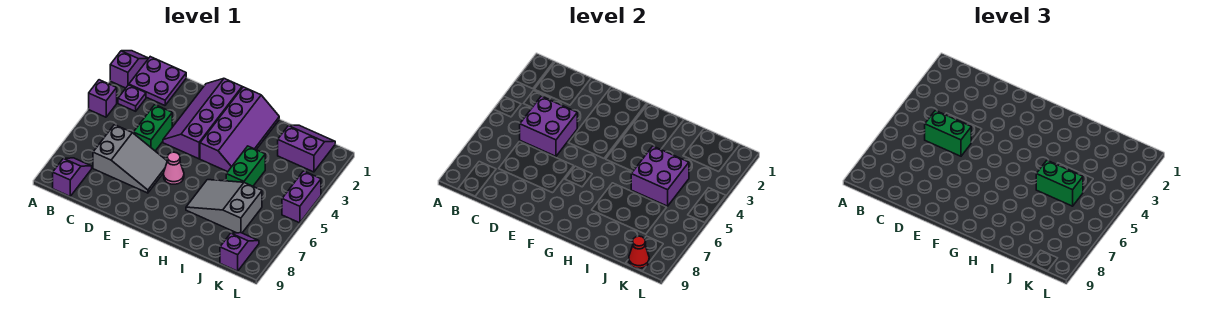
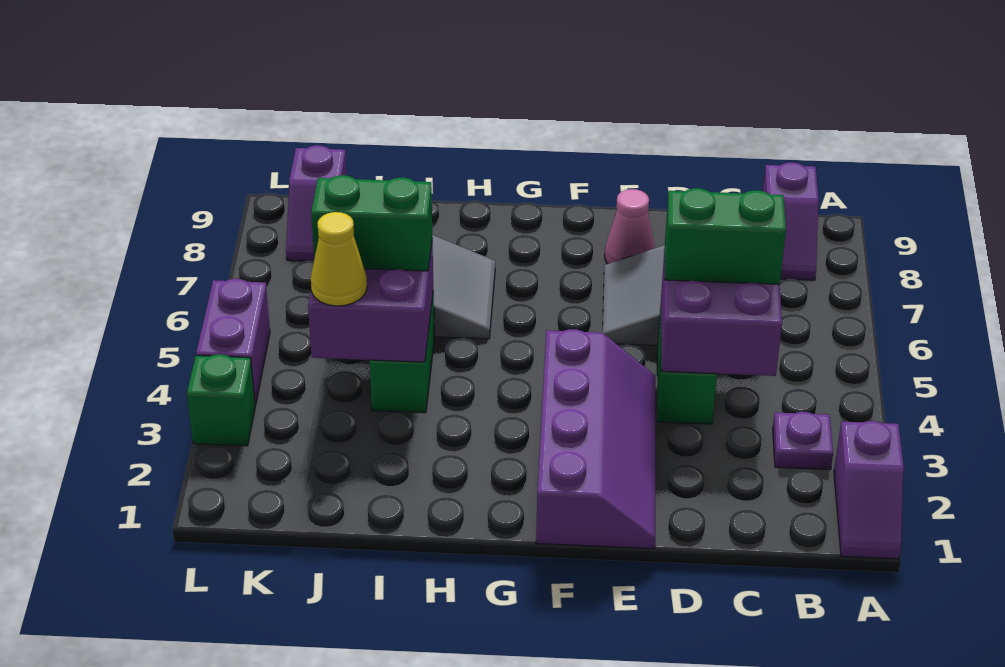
purple brick A4 level 1 -> none
purple plate B1:C2 level 1 -> none
pink cone F6 level 1 -> pink cone E8 level 1
purple slope G1:H4 level 1 top G -> none
purple slope J1:K2 level 1 top 2 -> none
none -> yellow cone J4 level 3
red cone K9 level 2 -> none
none -> green brick L3 level 1

